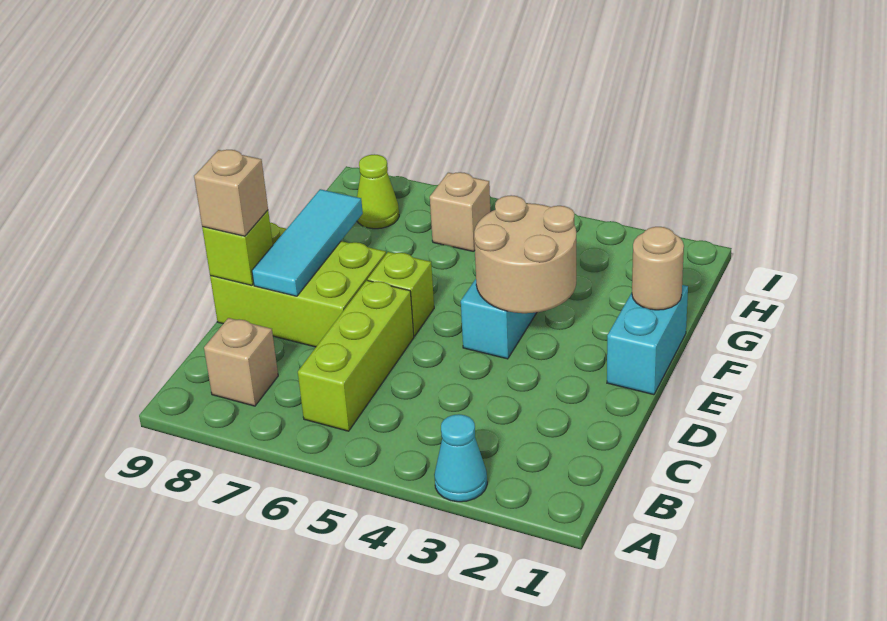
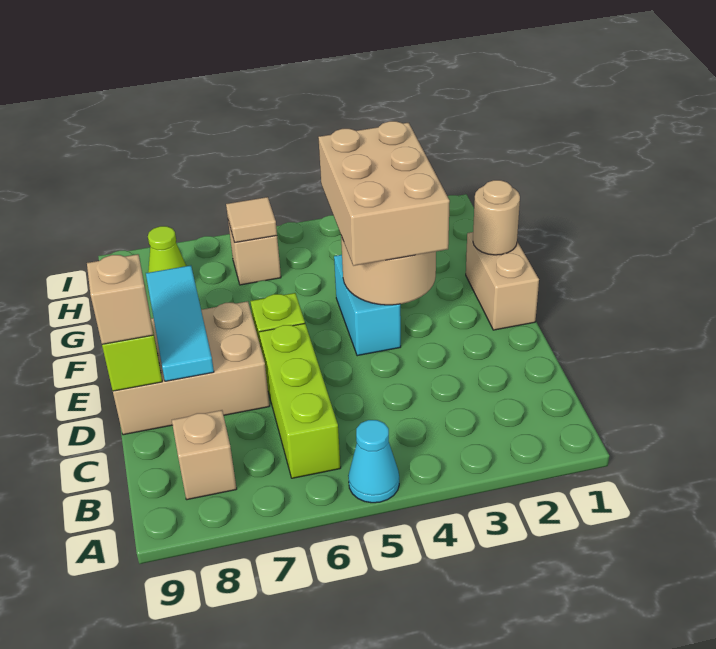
cyan cone A3 level 1 -> cyan cone A5 level 1
lime brick D7:E9 level 1 -> tan brick D7:E9 level 1
cyan brick E1:F1 level 1 -> tan brick E1:F1 level 1
none -> tan brick E3:G4 level 3
none -> tan tile H6 level 2

